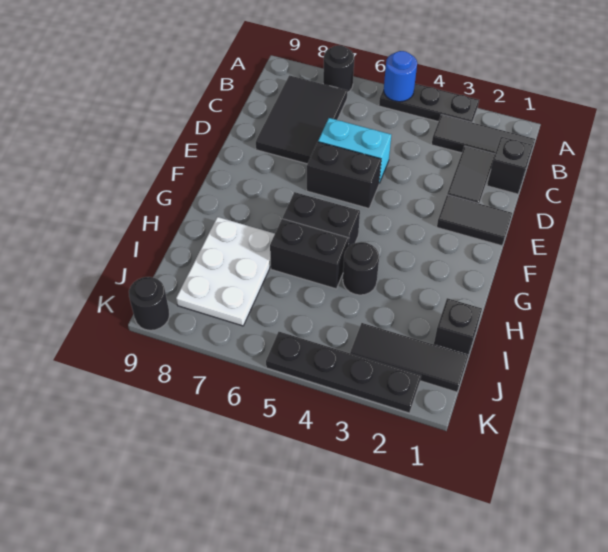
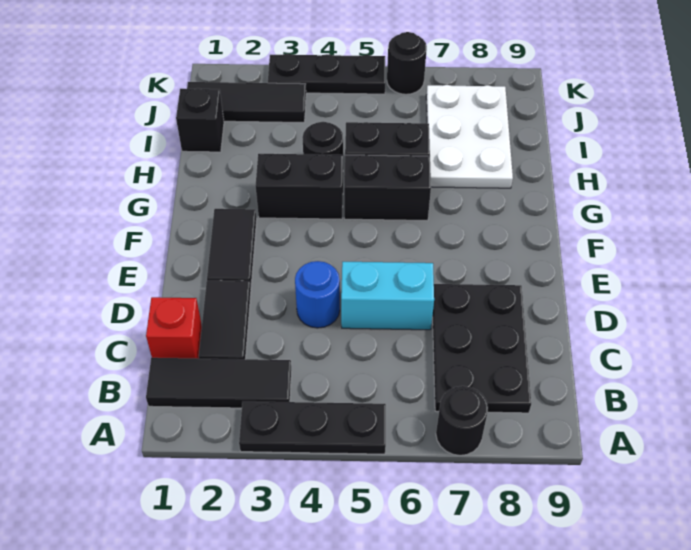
blue round brick A5 level 2 -> blue round brick D4 level 1
black tile B7:D8 level 1 -> black plate B7:D8 level 1
black brick C1 level 1 -> red brick C1 level 1
black tile E1:E2 level 1 -> black tile E2:F2 level 1
black brick E5:E6 level 1 -> black brick G3:G4 level 1
black plate K2:K5 level 1 -> black plate K3:K5 level 1
black round brick K9 level 1 -> black round brick K6 level 1

